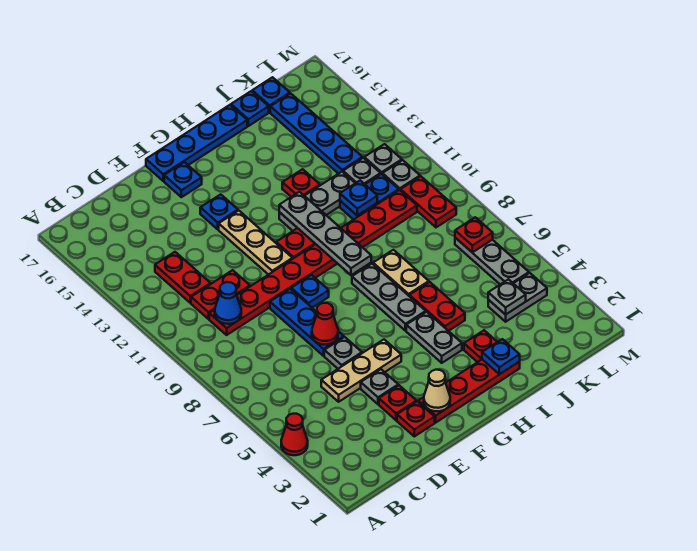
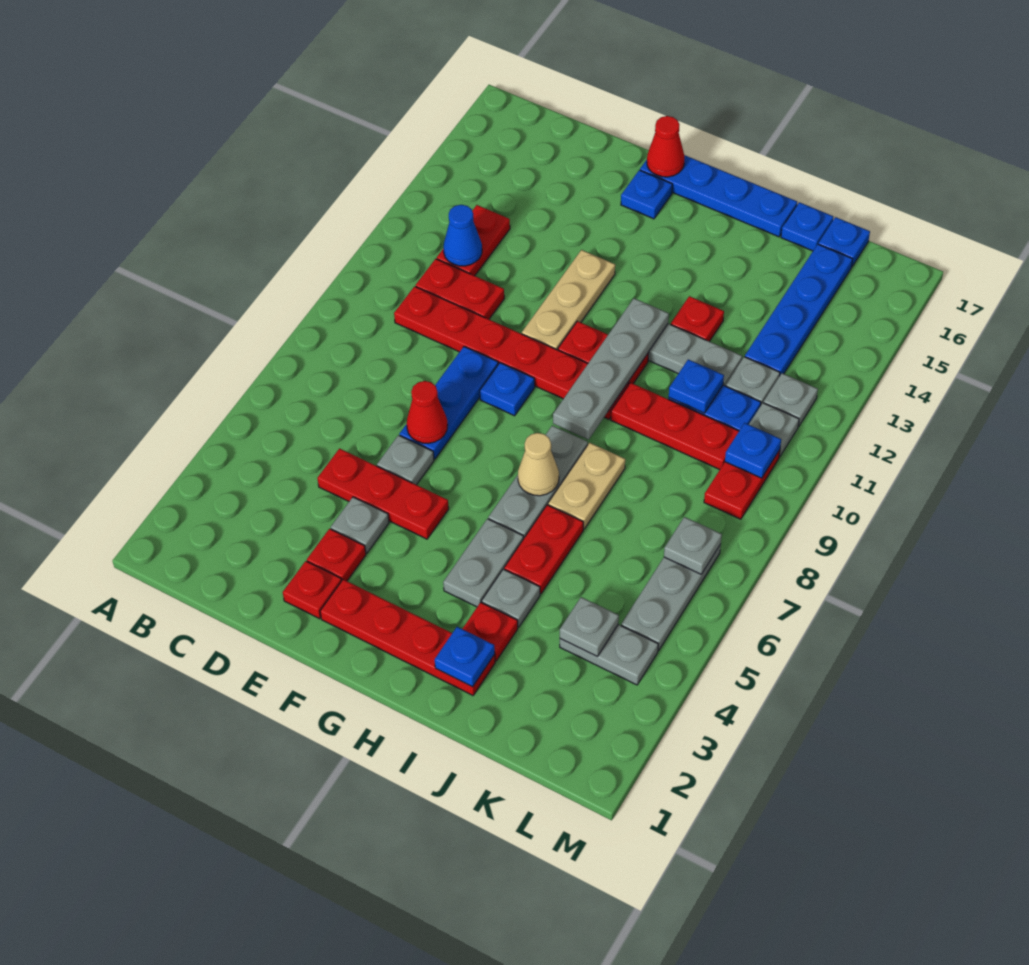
red cone A4 level 1 -> red cone F17 level 2
blue cone C10 level 2 -> blue cone C12 level 2
tan plate D5:F5 level 1 -> red plate D5:F5 level 1
tan cone F2 level 2 -> tan cone H7 level 2
blue plate F14 level 1 -> blue plate L10 level 2
none -> grey plate I4 level 1
red plate L7 level 2 -> grey plate L7 level 2

